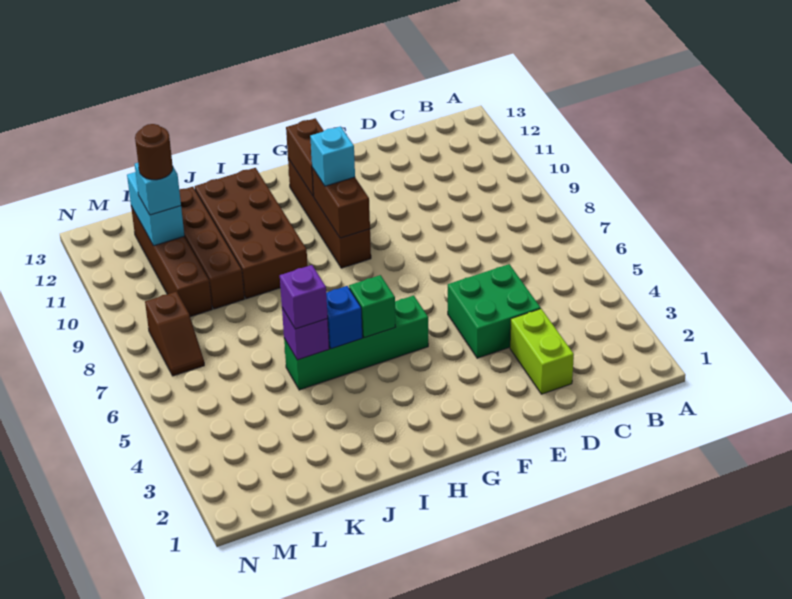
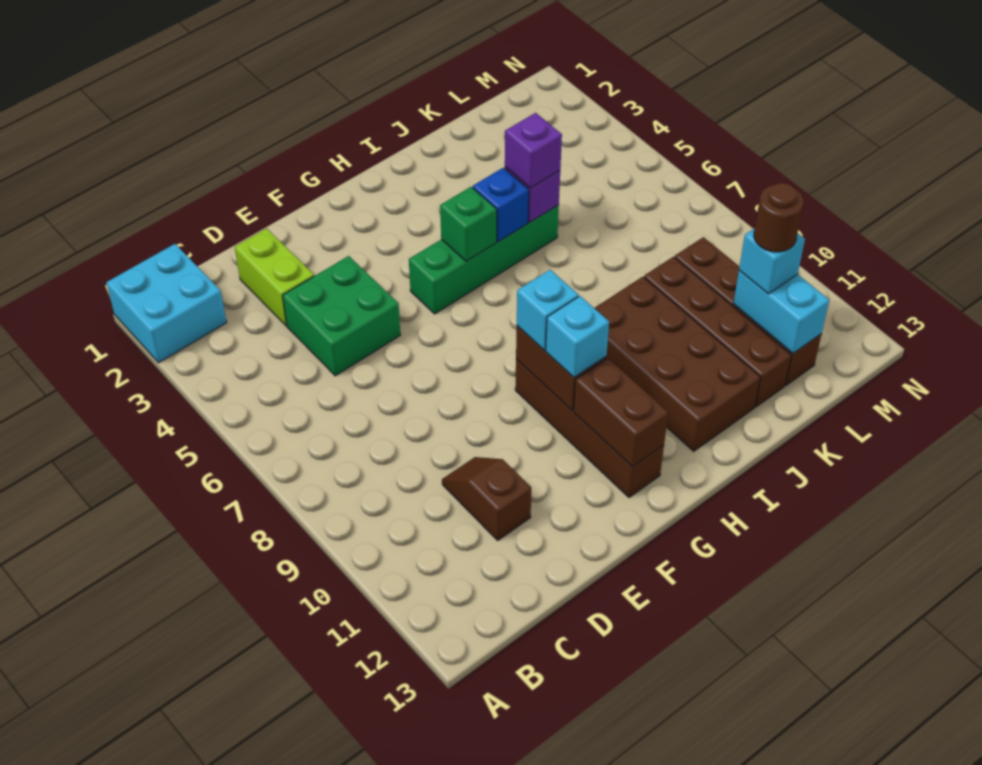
none -> cyan brick A1:B2 level 1
none -> cyan brick G9 level 3
brown slope M7:M8 level 1 top 8 -> brown slope D10:D11 level 1 top 11

